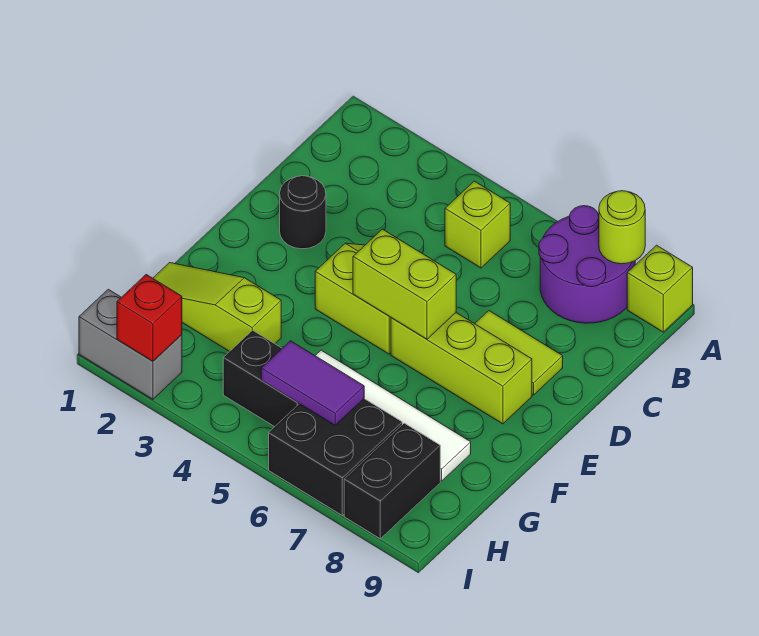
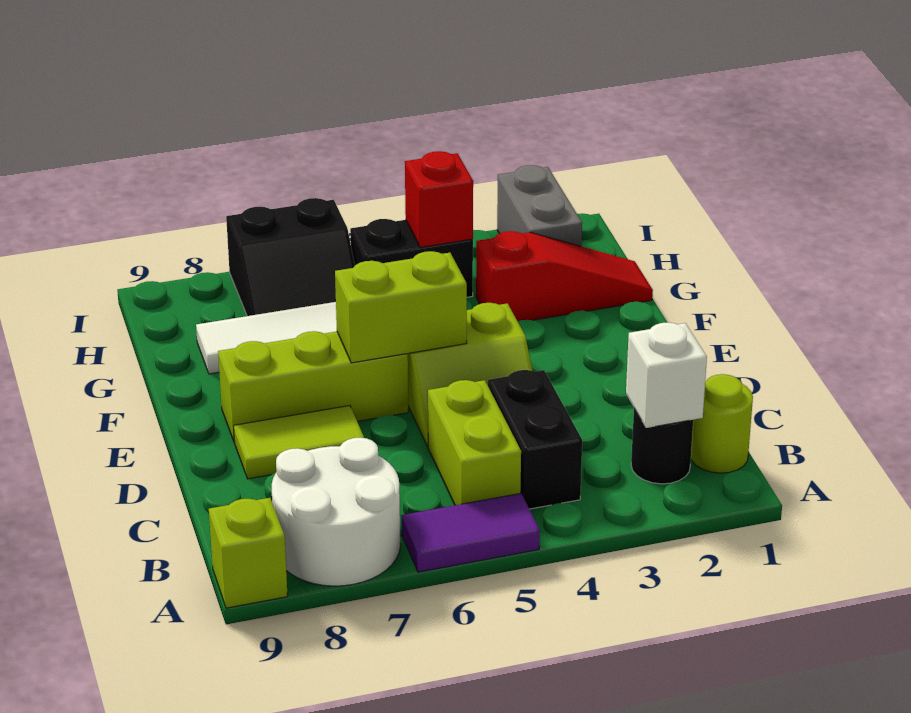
purple round brick A7:B8 level 1 -> white round brick A7:B8 level 1
lime round brick A8 level 2 -> lime round brick B1 level 1
none -> white brick B2 level 2
lime brick B5 level 1 -> lime brick B5:C5 level 1
black round brick D2 level 1 -> black round brick B2 level 1
lime slope G1:G3 level 1 top 3 -> red slope G1:G3 level 1 top 3
purple tile H5:H6 level 2 -> purple tile A5:A6 level 1
black brick H6:I7 level 1 -> black slope H6:I7 level 1 top I
black brick H8:I8 level 1 -> black brick B4:C4 level 1
grey brick I1:I2 level 1 -> grey brick H2:I2 level 1
red brick I2 level 2 -> red brick H4 level 2

